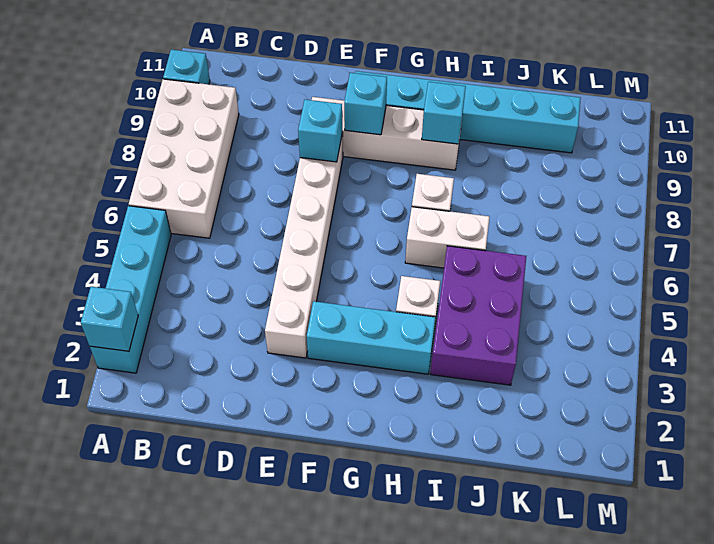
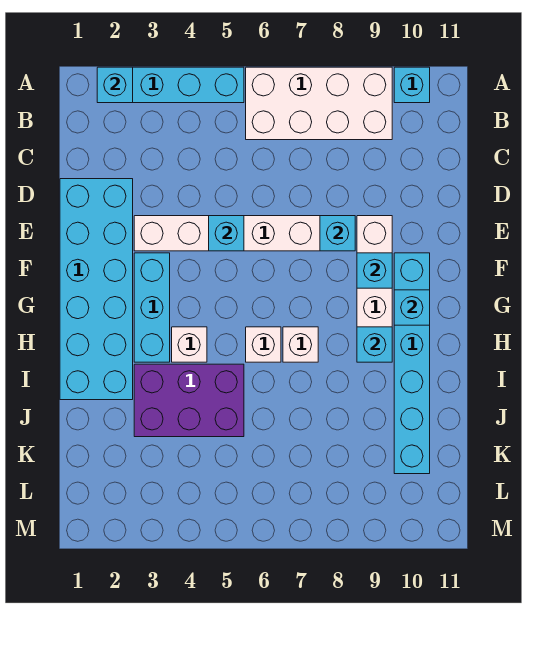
none -> cyan brick D1:I2 level 1
none -> cyan brick E5 level 2
none -> cyan brick G10 level 2
white brick H6:I6 level 1 -> white brick H6 level 1

